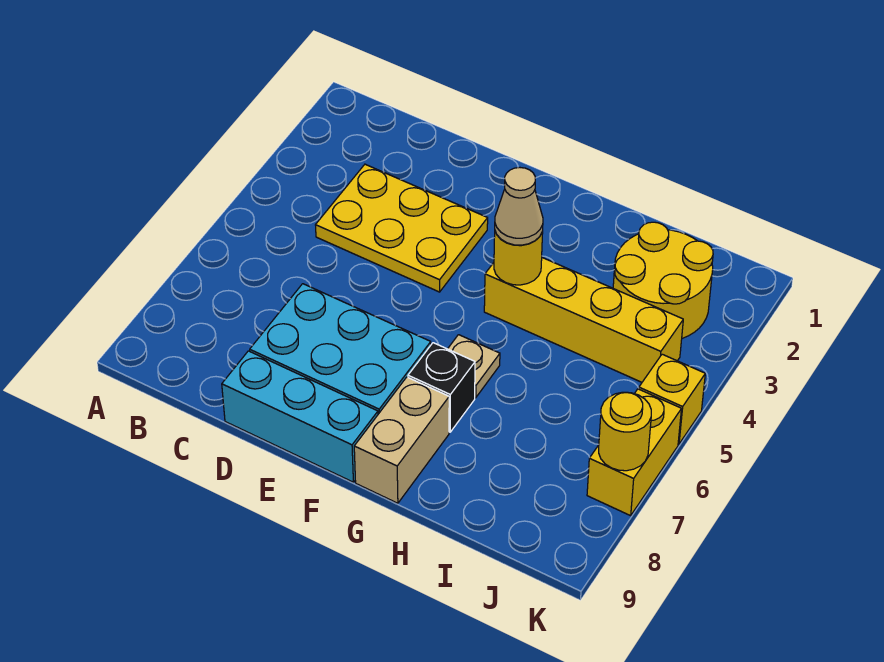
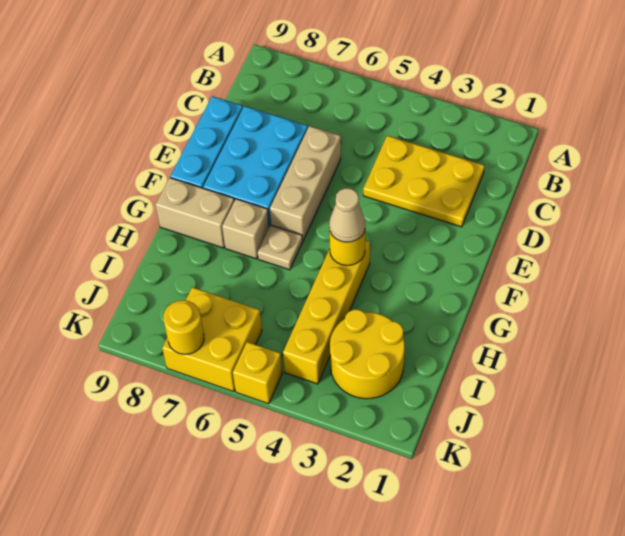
yellow plate C3:E4 level 1 -> yellow plate C2:D4 level 1
none -> tan brick D6:F6 level 1
black brick G7 level 1 -> tan brick G7 level 1
yellow brick K6:K7 level 1 -> yellow brick J6:K7 level 1

